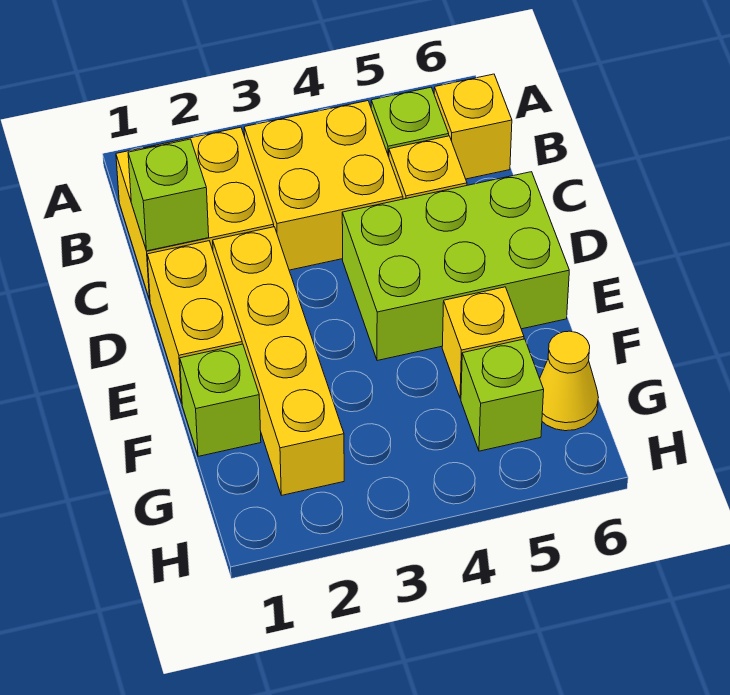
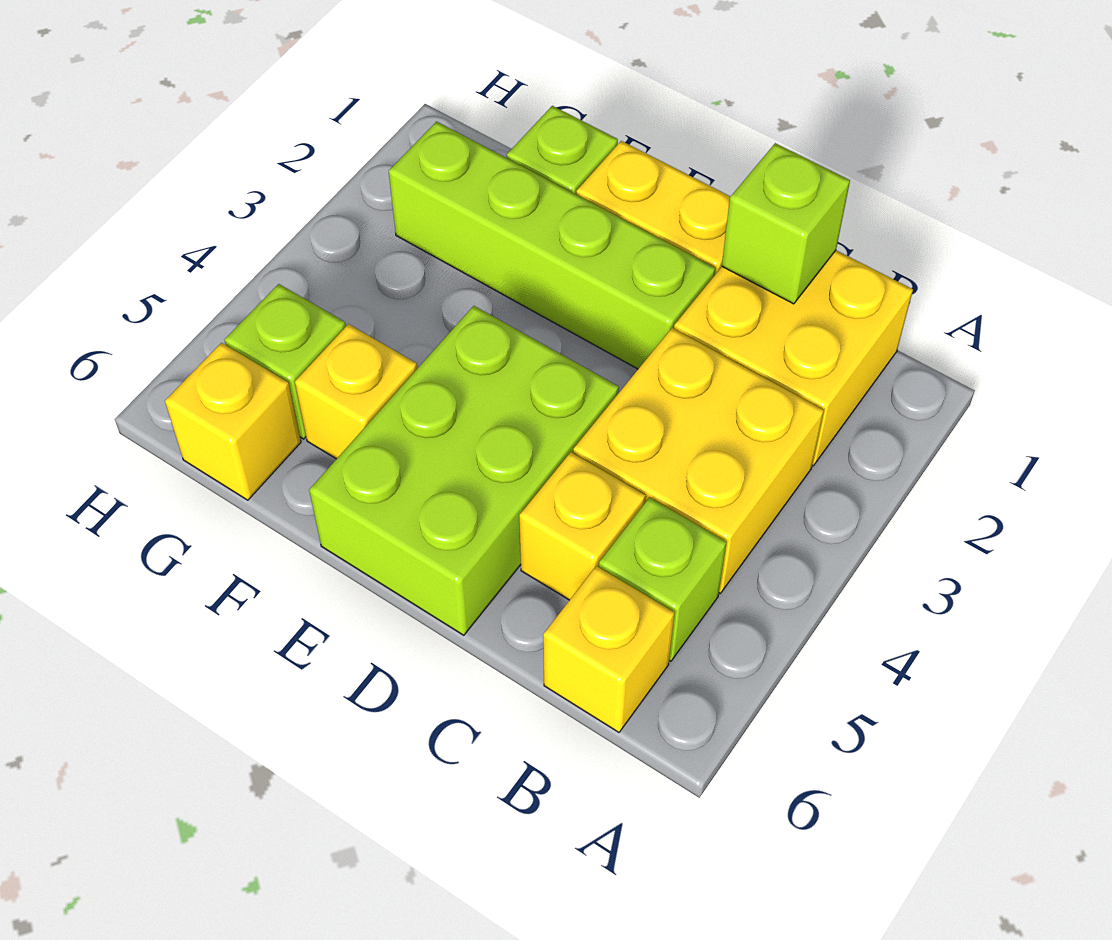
yellow brick D2:G2 level 1 -> lime brick D2:G2 level 1
yellow cone G6 level 1 -> yellow brick G6 level 1

